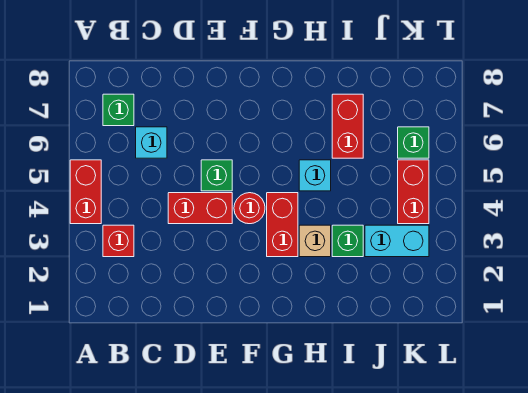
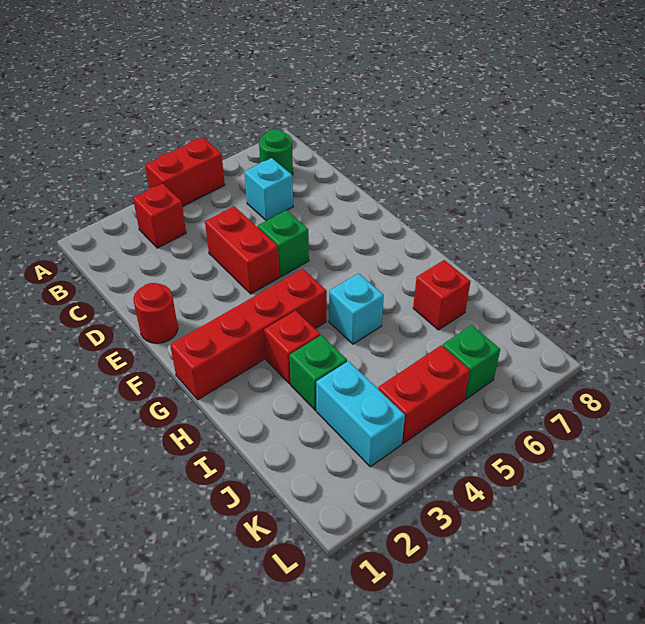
green brick B7 level 1 -> green round brick B7 level 1
red round brick F4 level 1 -> red round brick E1 level 1
red brick G3:G4 level 1 -> red brick G1:G4 level 1
tan brick H3 level 1 -> red brick H3 level 1
red brick I6:I7 level 1 -> red brick I7 level 1

